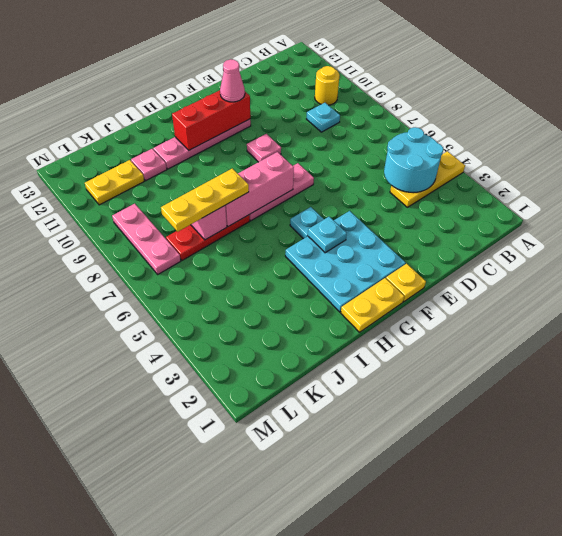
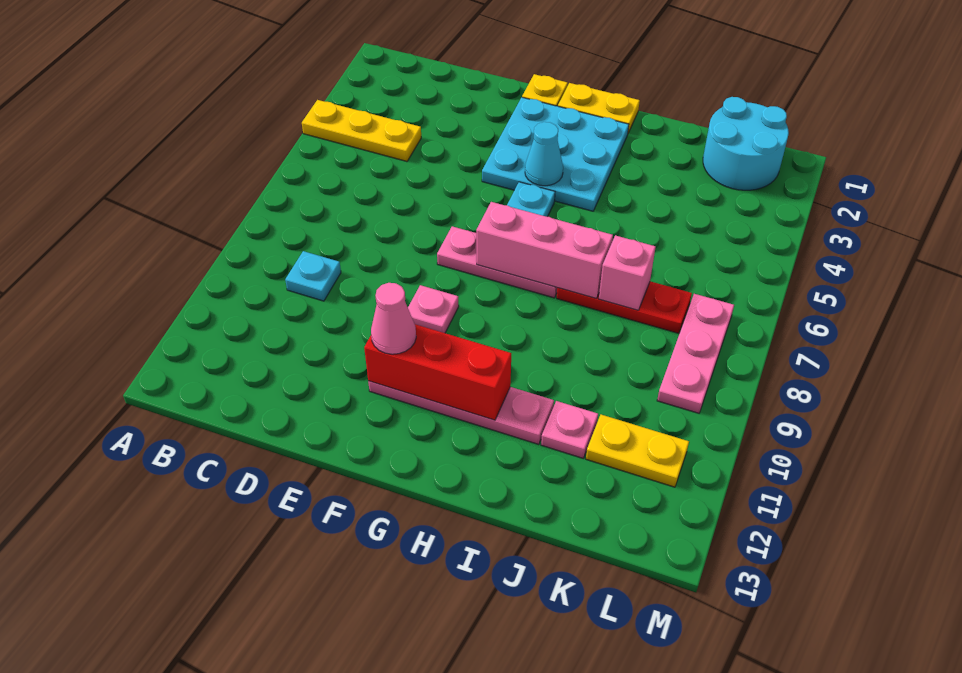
cyan round brick B4:C5 level 2 -> cyan round brick K1:L2 level 1
yellow round brick B10 level 1 -> none
cyan plate G4 level 2 -> cyan cone G4 level 2
yellow plate I7:K7 level 3 -> none

